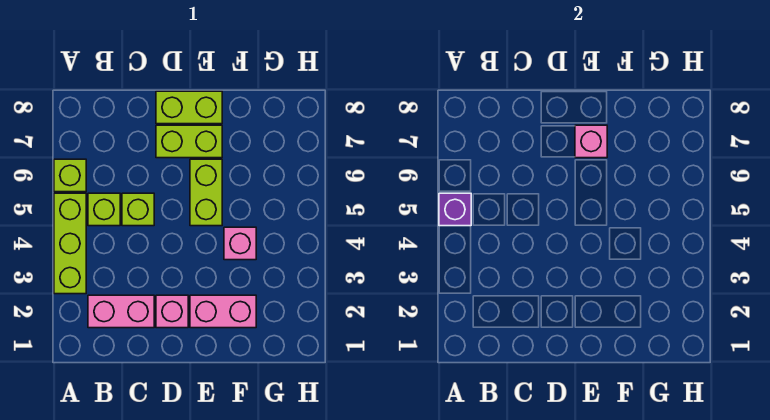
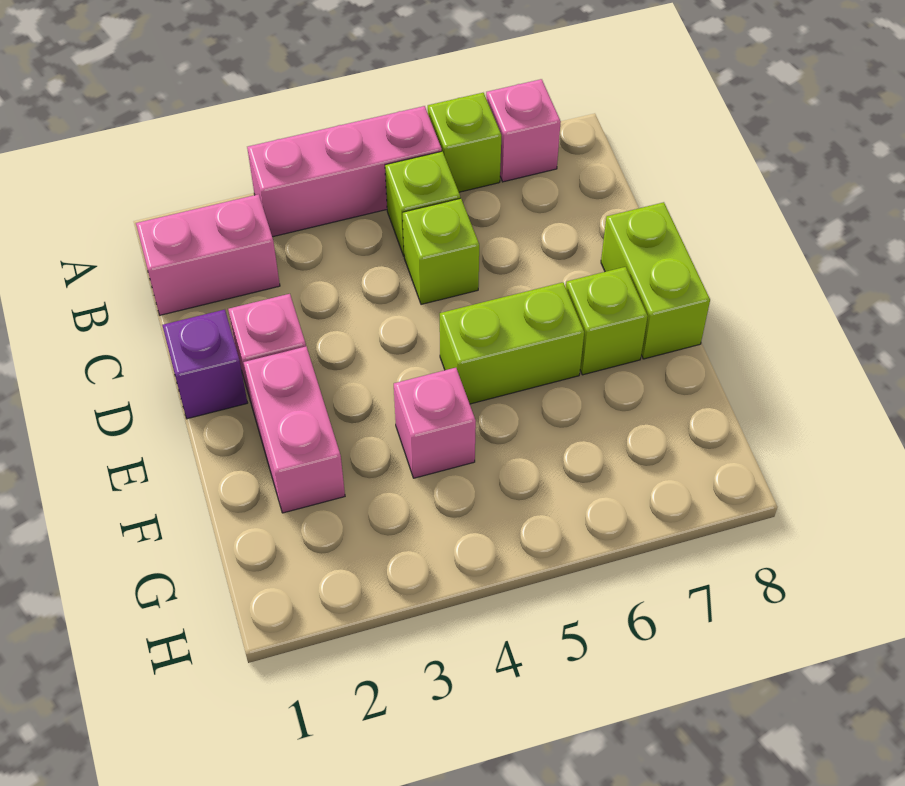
lime brick A3:A5 level 1 -> pink brick A3:A5 level 1
purple brick A5 level 2 -> purple brick D1 level 1
pink brick B2:C2 level 1 -> pink brick B1:B2 level 1
lime brick D7:E7 level 1 -> lime brick E7 level 1
pink brick E7 level 2 -> pink brick A7 level 1

